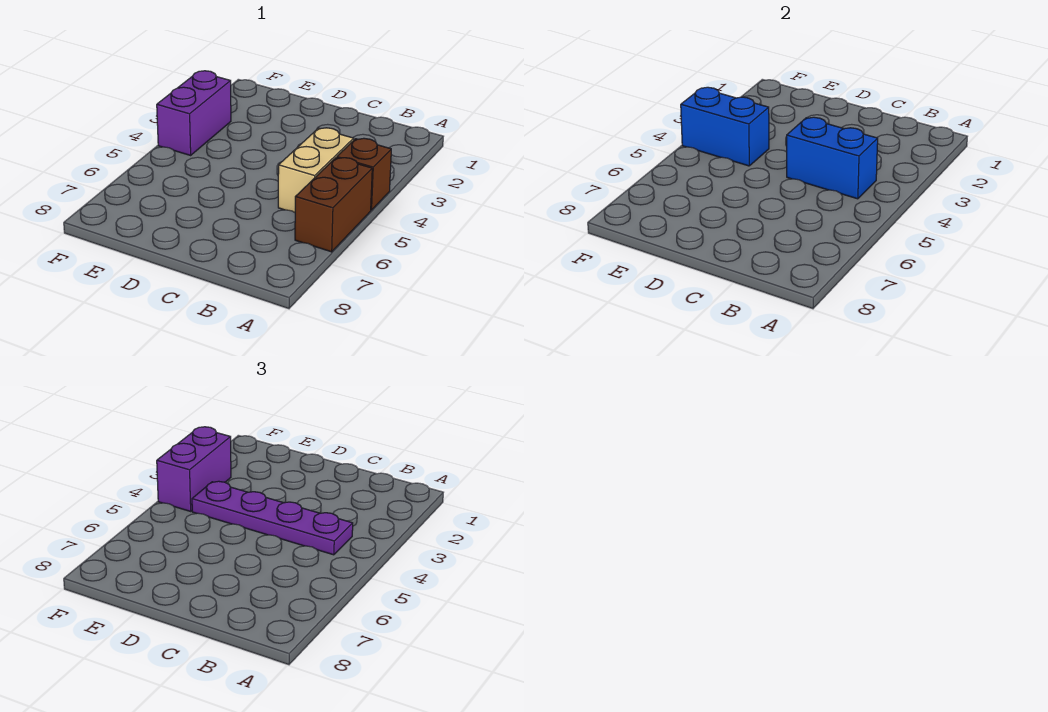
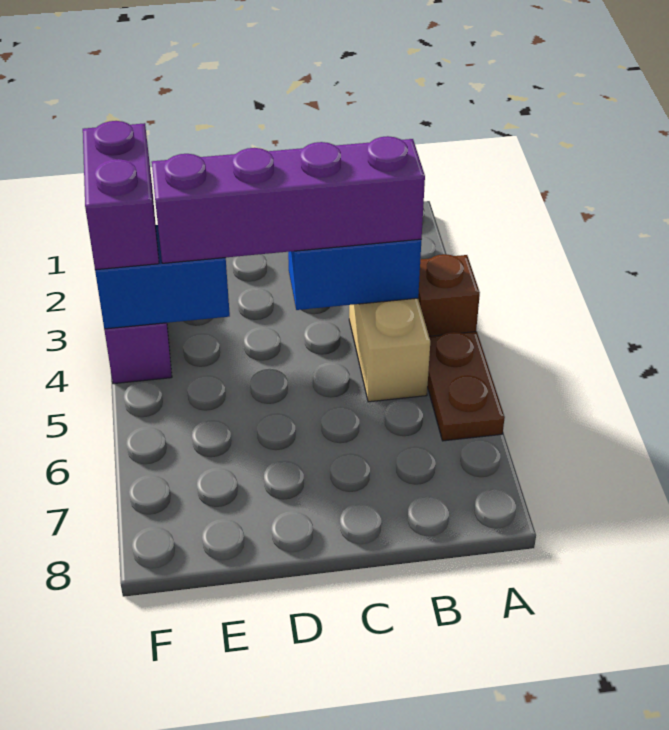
brown brick A5:A6 level 1 -> brown plate A5:A6 level 1
purple plate B4:E4 level 3 -> purple brick B4:E4 level 3

